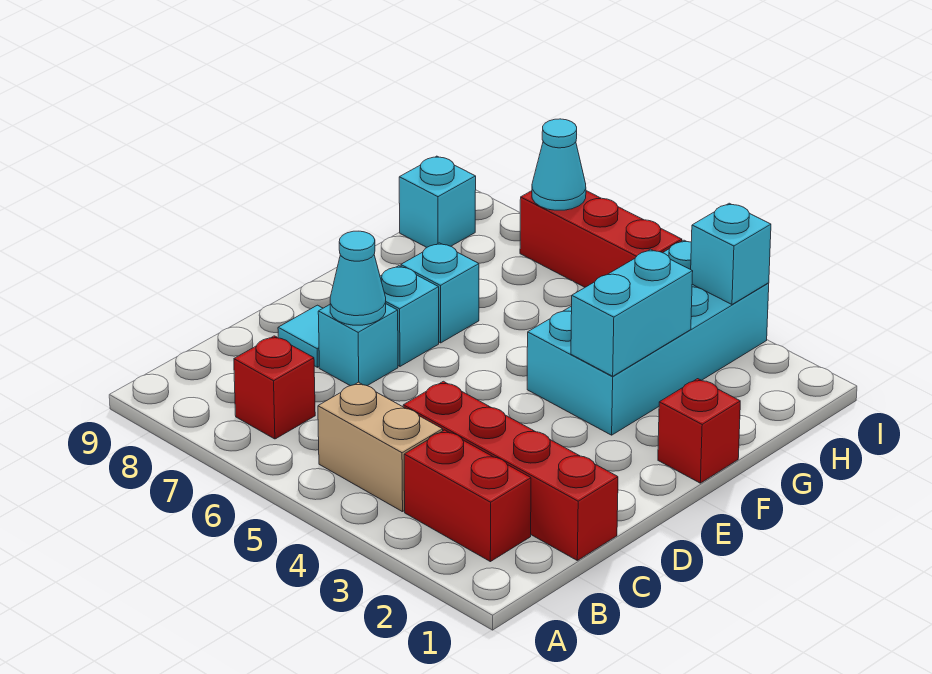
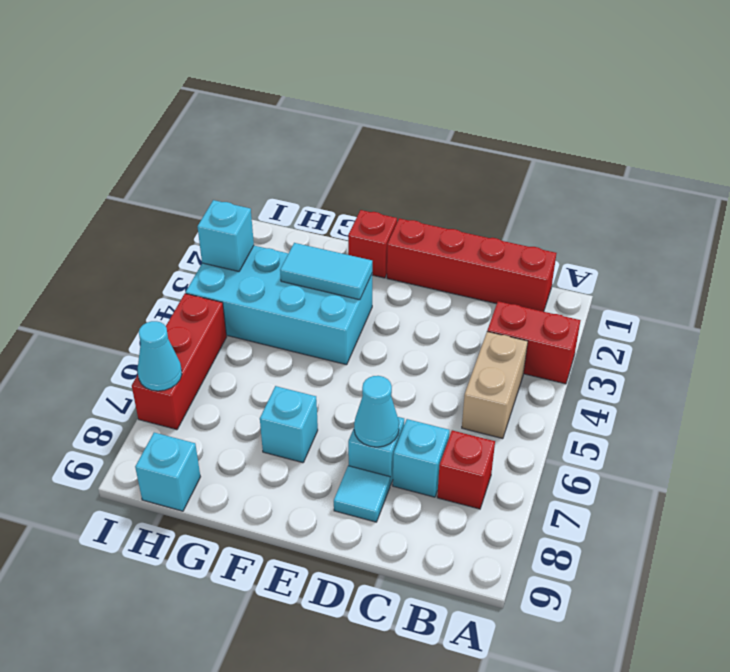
red brick B2:B3 level 1 -> red brick A3:B3 level 1
red brick C1:C4 level 1 -> red brick B1:E1 level 1
cyan brick E7 level 1 -> cyan brick C7 level 1
cyan brick F3:G3 level 2 -> cyan tile F3:G3 level 2

